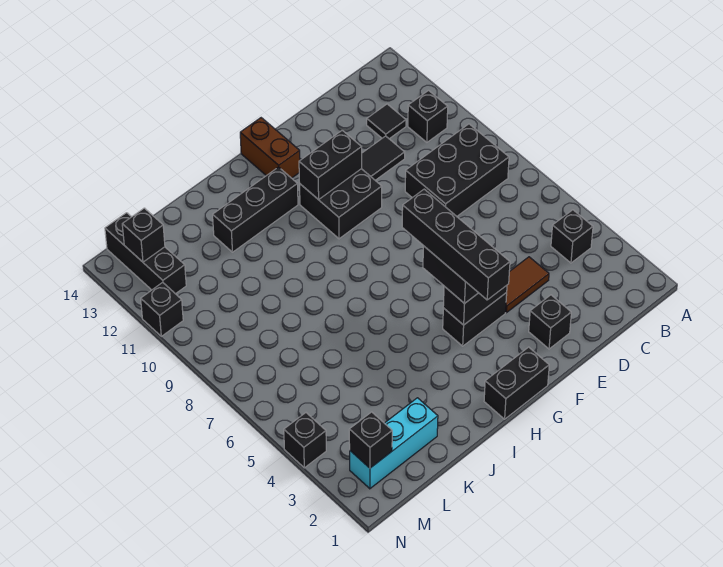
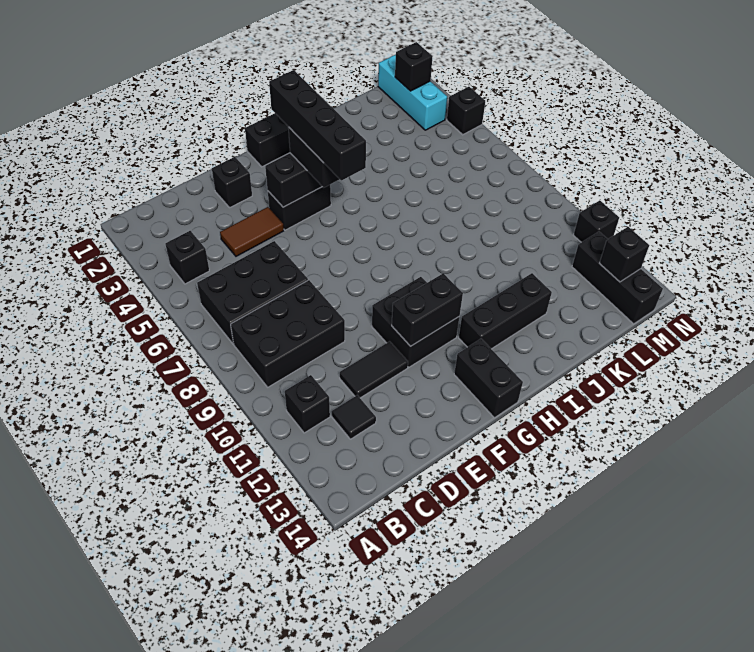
none -> black brick B6:D7 level 1
brown brick G13:G14 level 1 -> black brick G13:G14 level 1
cyan brick K2:M2 level 1 -> cyan brick M1:M3 level 1

